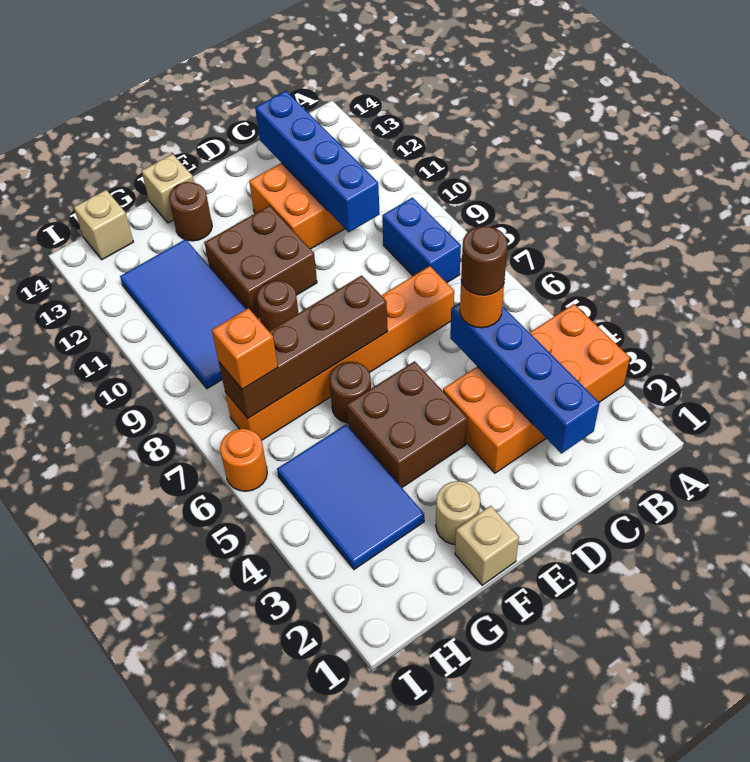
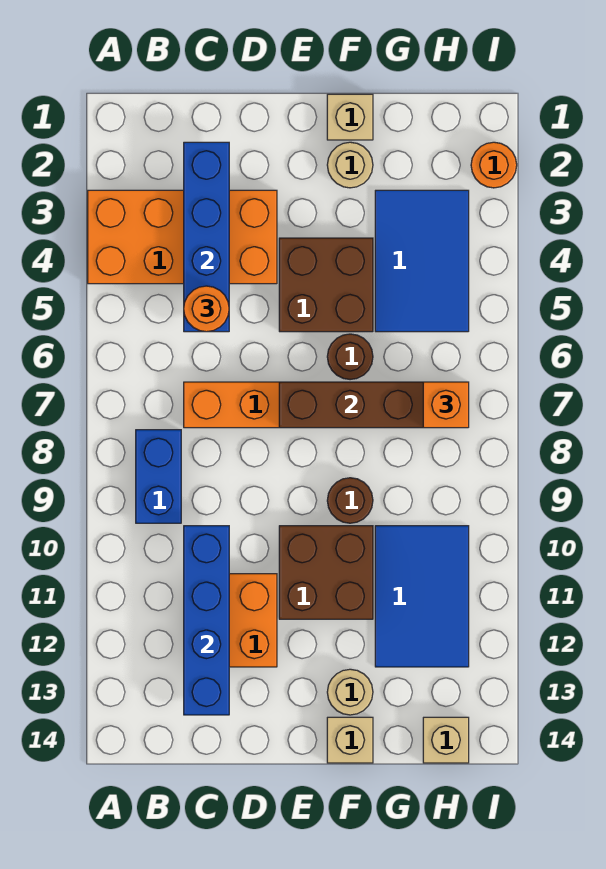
brown round brick C5 level 4 -> none
brown round brick F13 level 1 -> tan round brick F13 level 1
blue tile G9:H12 level 1 -> blue tile G10:H12 level 1
orange round brick I6 level 1 -> orange round brick I2 level 1

